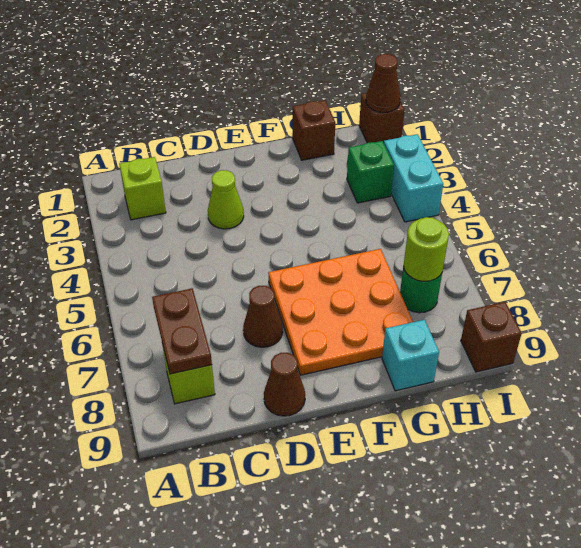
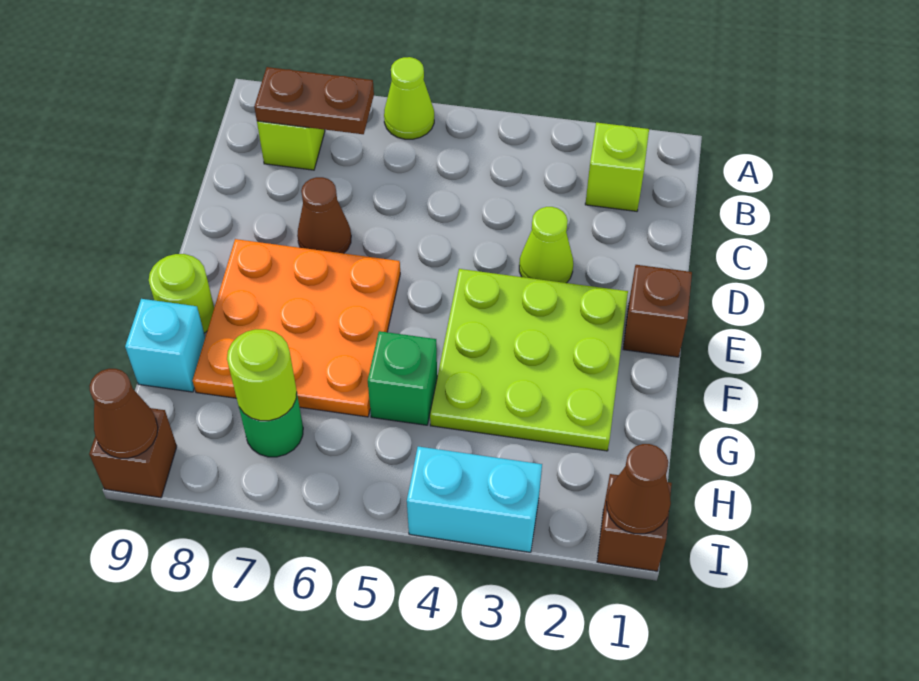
none -> lime cone A6 level 1
brown cone D9 level 1 -> brown cone I9 level 2
none -> lime plate E2:G4 level 1
none -> lime round brick F9 level 1
brown brick G1 level 1 -> brown brick E1 level 1
green brick H3 level 1 -> green brick G5 level 1

